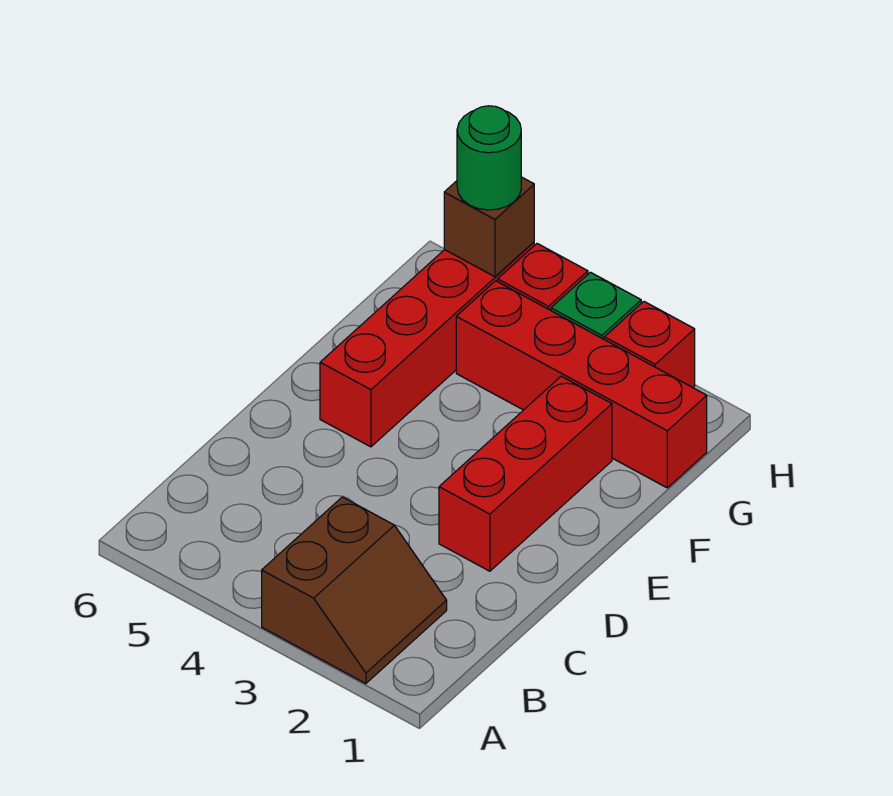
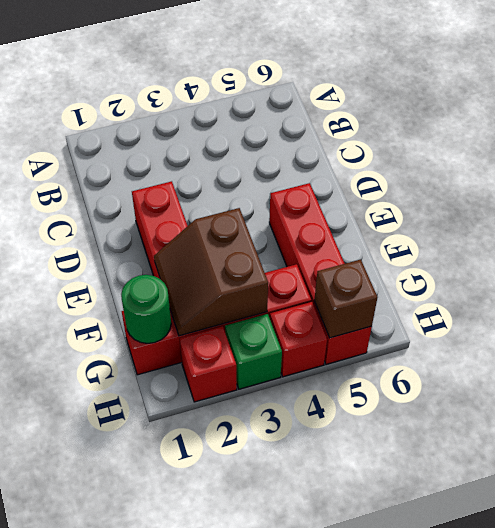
brown slope A2:B3 level 1 top 3 -> brown slope F2:G3 level 2 top 3
green round brick H5 level 3 -> green round brick G1 level 2

